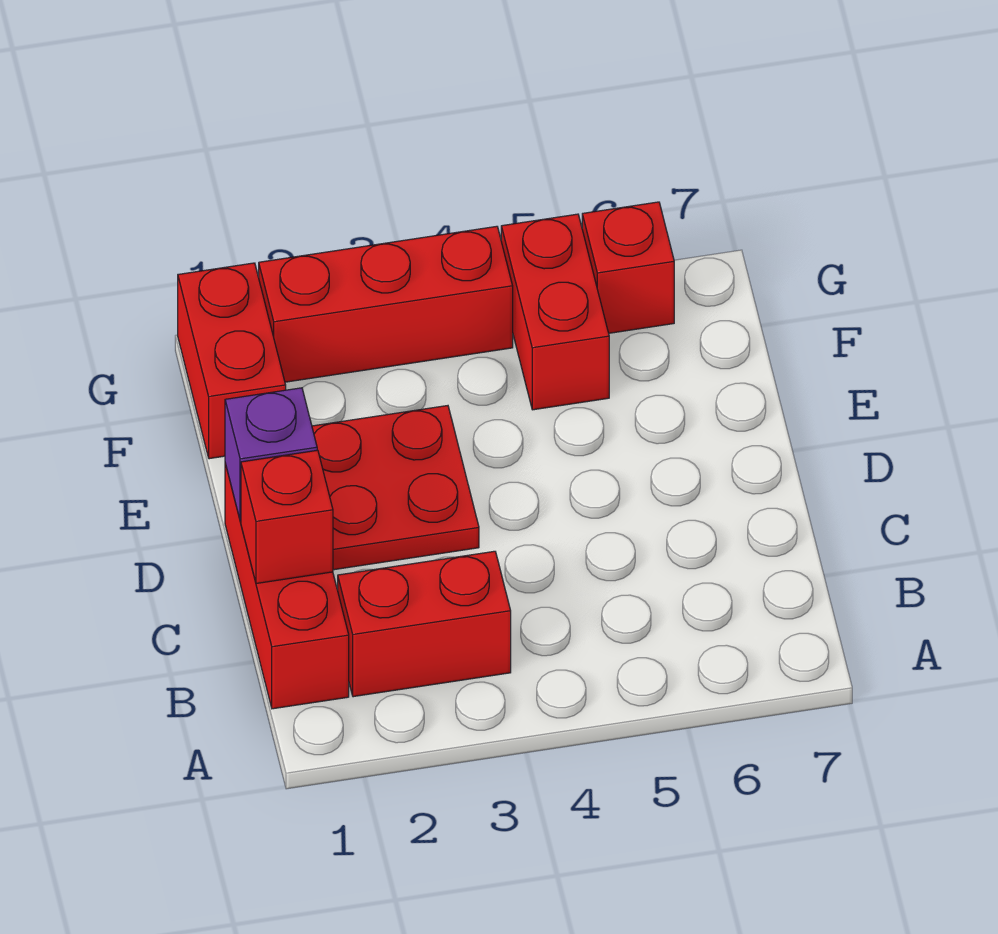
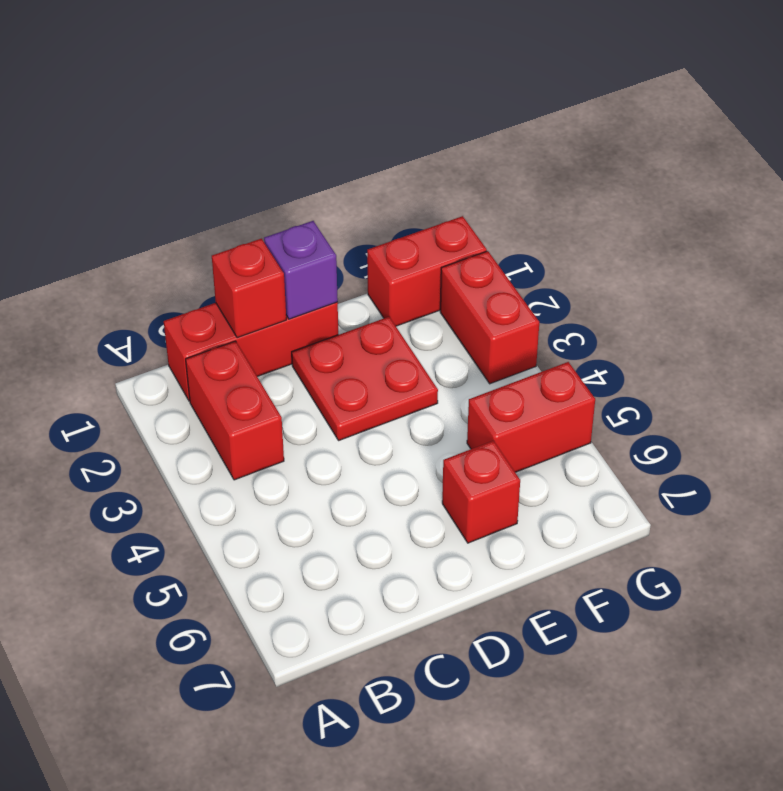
red brick G2:G4 level 1 -> red brick G2:G3 level 1
red brick G6 level 1 -> red brick E6 level 1

